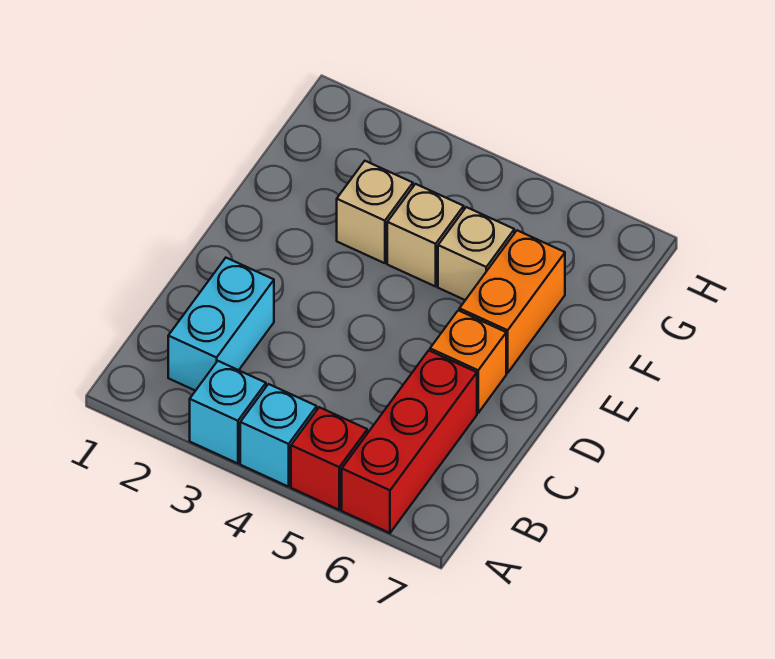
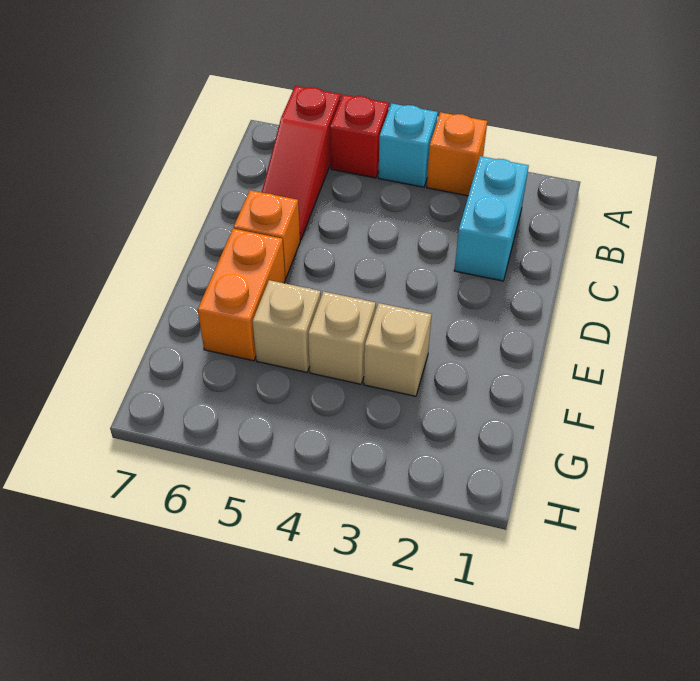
cyan brick A3 level 1 -> orange brick A3 level 1
red brick A6:C6 level 1 -> red slope A6:C6 level 1 top A

